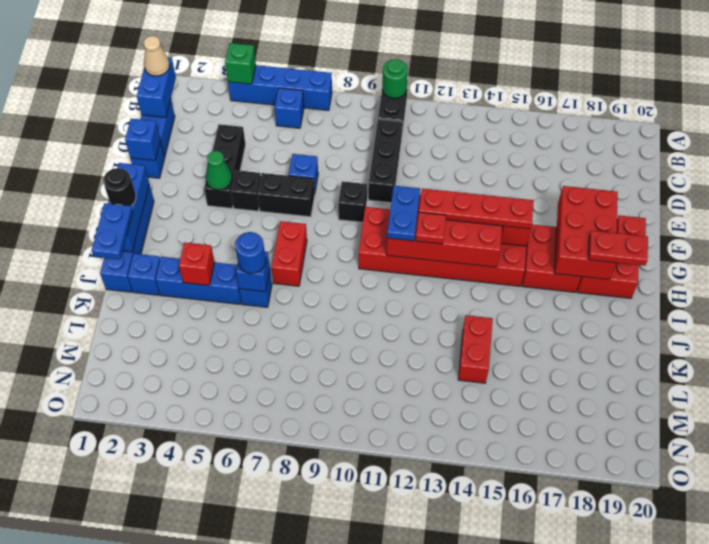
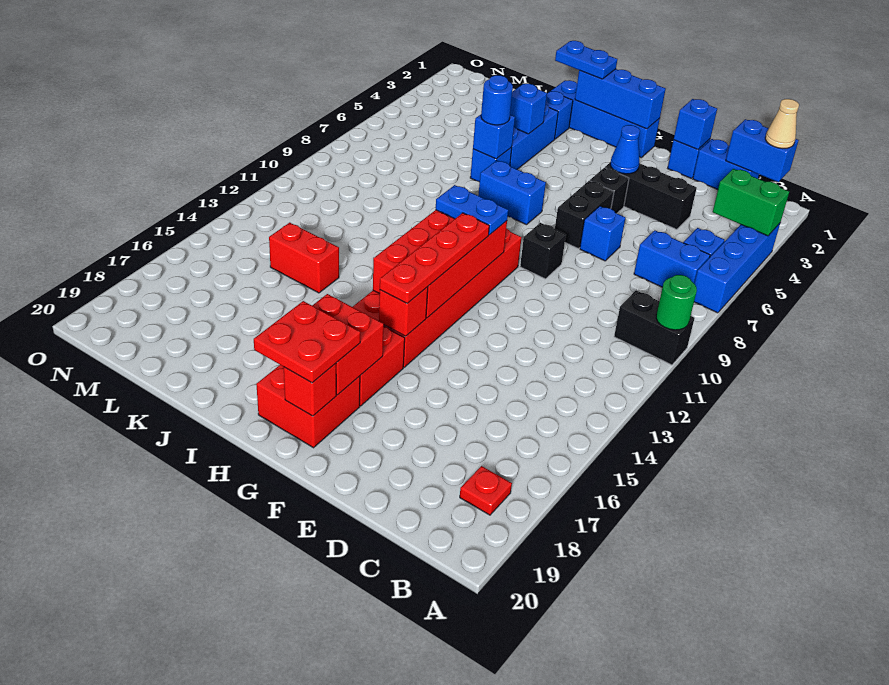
green brick A4 level 2 -> green brick A4:B4 level 2
none -> blue brick B7:C7 level 1
black brick C10:E10 level 1 -> none
green cone F4 level 2 -> blue cone F4 level 2
red brick F17:H18 level 2 -> red brick G17:H18 level 2
black round brick H1 level 3 -> none
red brick H7:I7 level 1 -> blue brick H7:I7 level 1
red plate H12 level 3 -> red plate B18 level 1
red plate H18:H19 level 3 -> red plate G18:H19 level 3
red brick J4 level 2 -> blue brick J4 level 2

